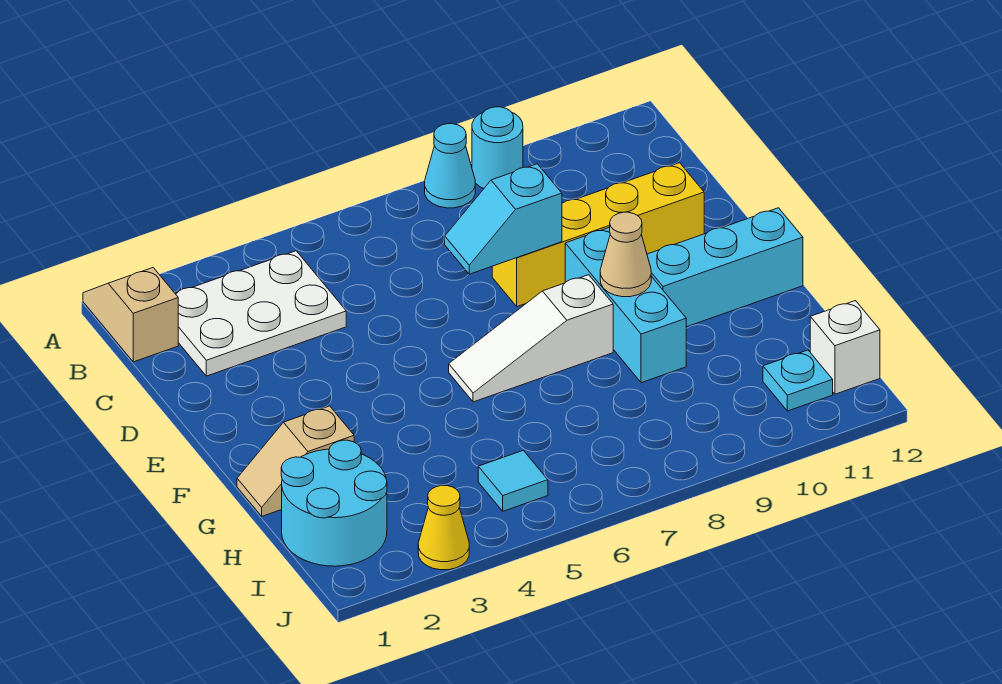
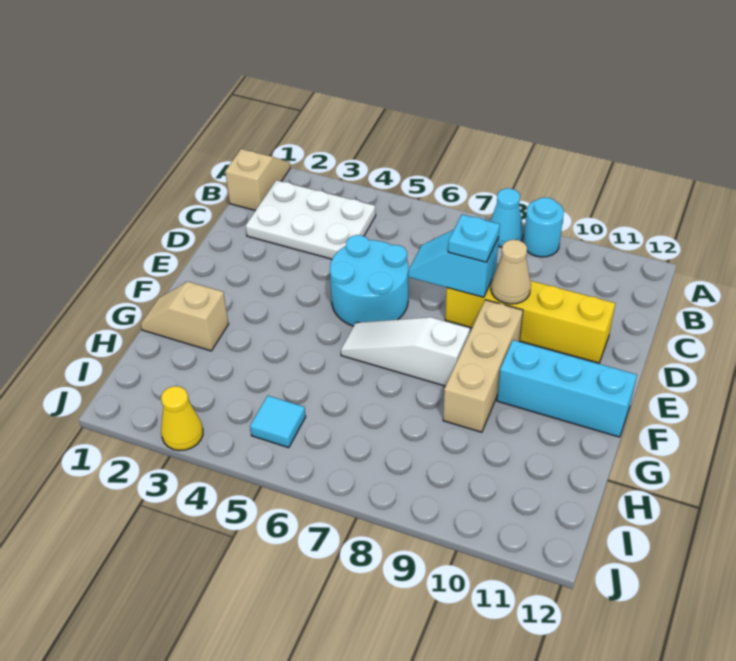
cyan brick E9:G9 level 1 -> tan brick E9:G9 level 1
tan cone F9 level 2 -> tan cone D9 level 2
cyan round brick H1:I2 level 1 -> cyan round brick D5:E6 level 1
cyan plate I11 level 1 -> cyan plate D8 level 3
white brick I12 level 1 -> none

